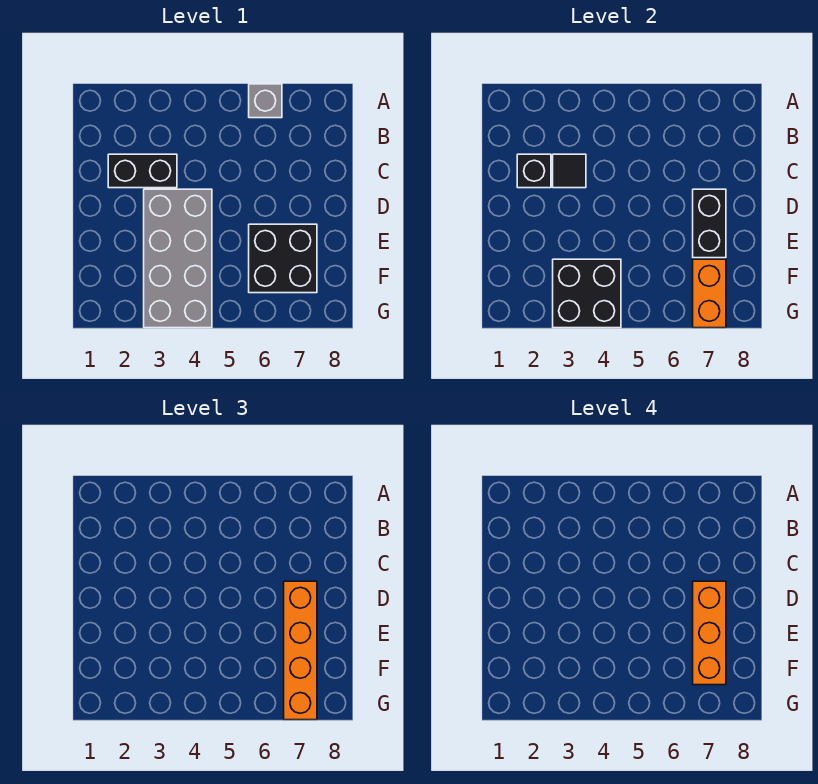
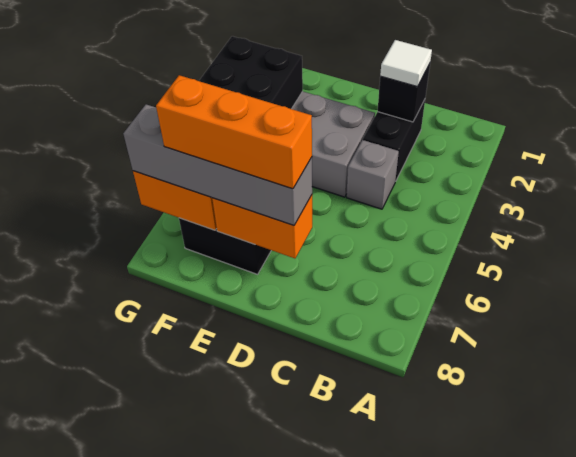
grey brick A6 level 1 -> grey brick C4 level 1
none -> white tile C2 level 3
black tile C3 level 2 -> none
black brick D7:E7 level 2 -> orange brick D7:E7 level 2
orange brick D7:G7 level 3 -> grey brick D7:G7 level 3

